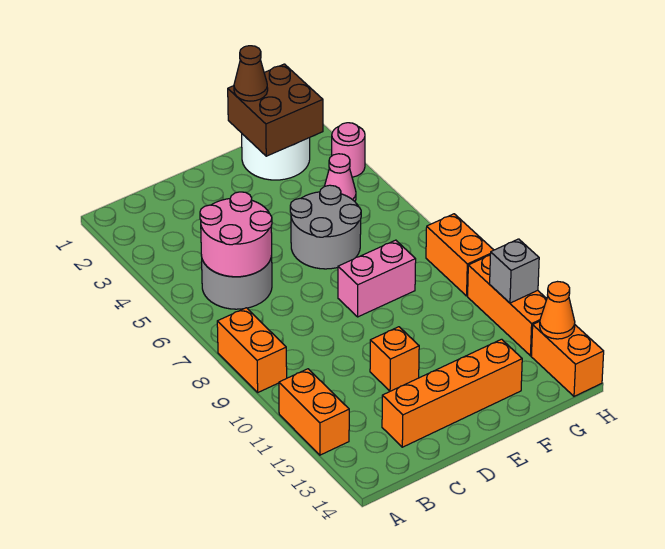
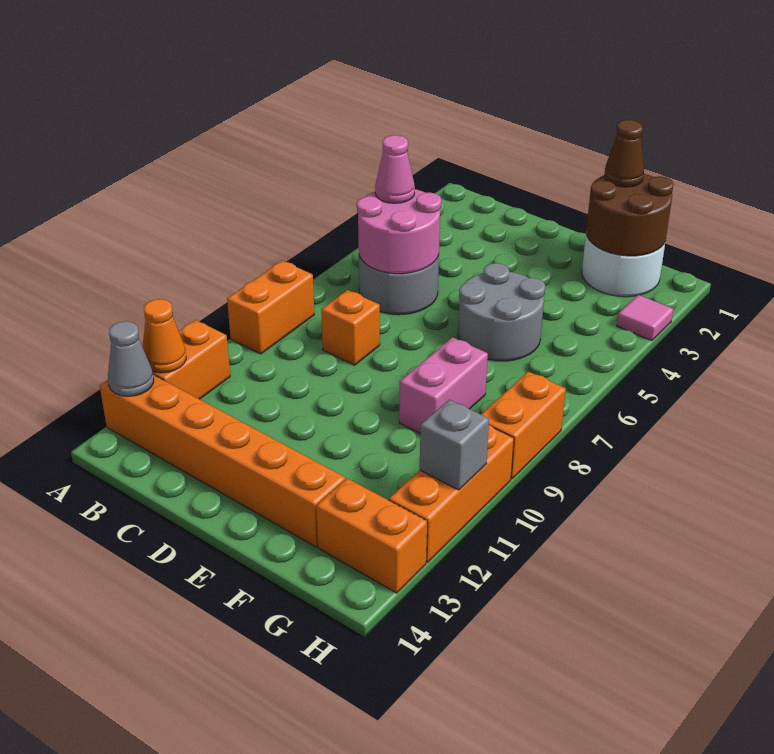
none -> grey cone A13 level 2
orange brick C13:F13 level 1 -> orange brick A13:F13 level 1
orange brick D11 level 1 -> orange brick C8 level 1
pink brick E8:F8 level 1 -> pink brick F8:F9 level 1
brown brick F1:G2 level 2 -> brown round brick F1:G2 level 2
pink cone G4 level 1 -> pink cone B5 level 3
pink round brick H3 level 1 -> pink tile H3 level 1
orange brick H13:H14 level 1 -> orange brick G13:H13 level 1
orange cone H13 level 2 -> orange cone A12 level 2

